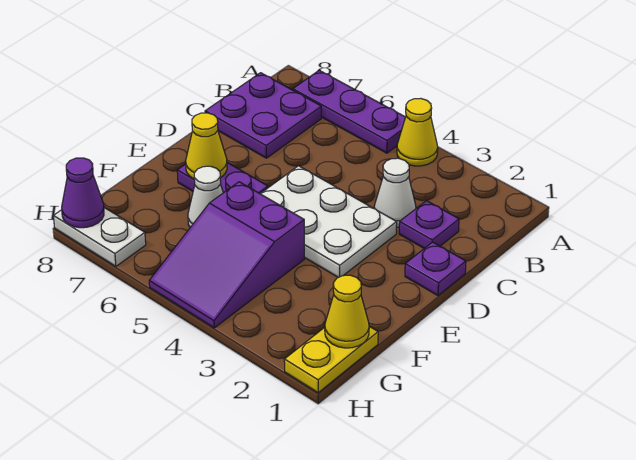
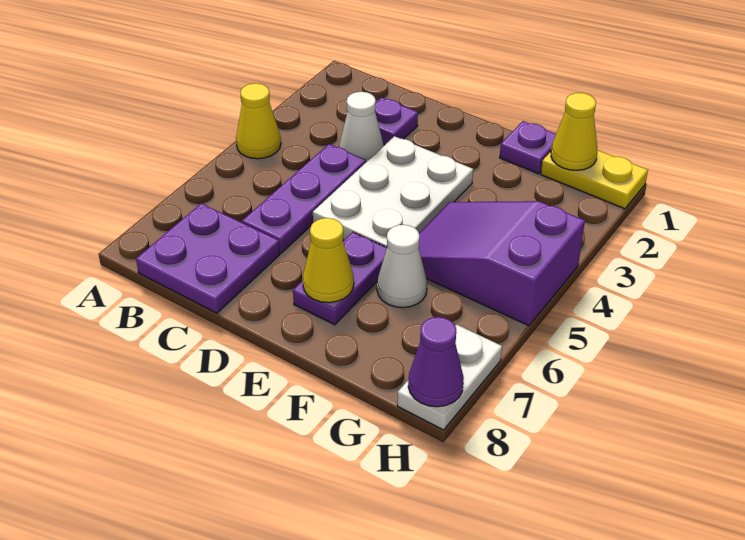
purple plate A5:A7 level 1 -> purple plate C4:C6 level 1
purple plate D1 level 1 -> purple plate F1 level 1
purple slope F4:H5 level 1 top F -> purple slope F4:H5 level 1 top H

